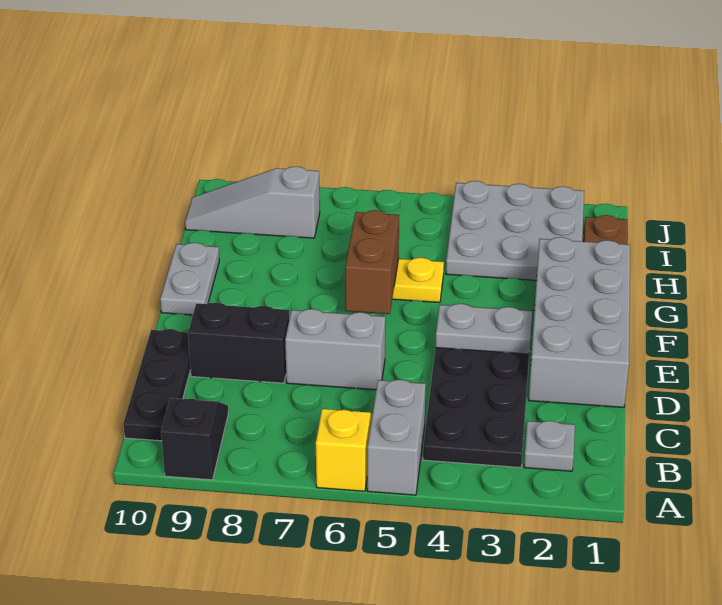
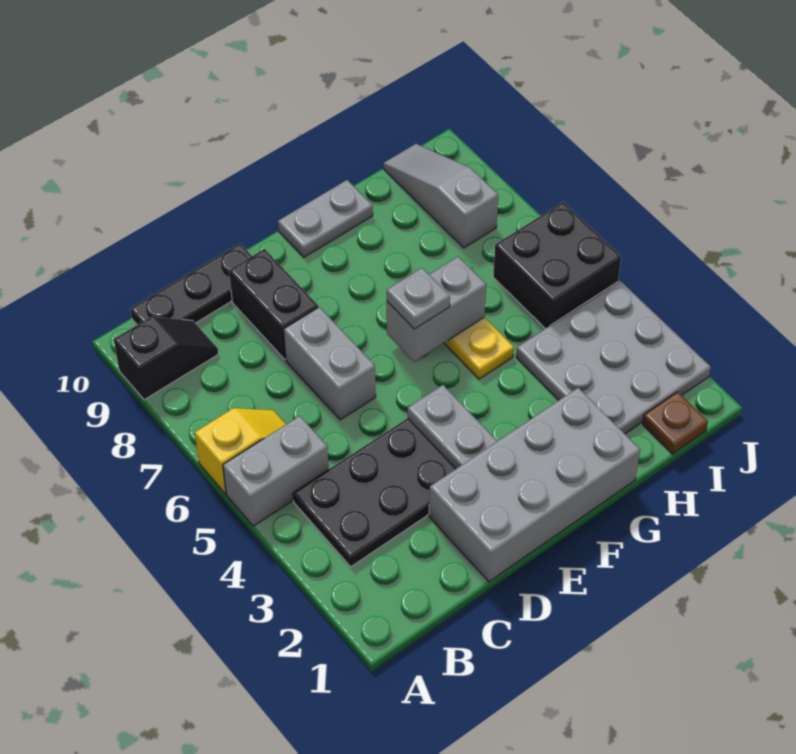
grey plate B2 level 1 -> grey plate F6 level 3
brown brick F6:G6 level 2 -> grey brick F6:G6 level 2
none -> black brick I5:J6 level 1

